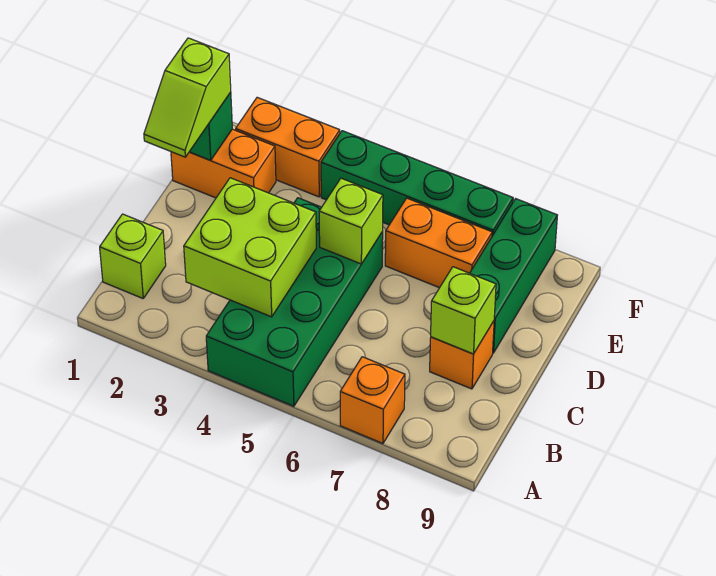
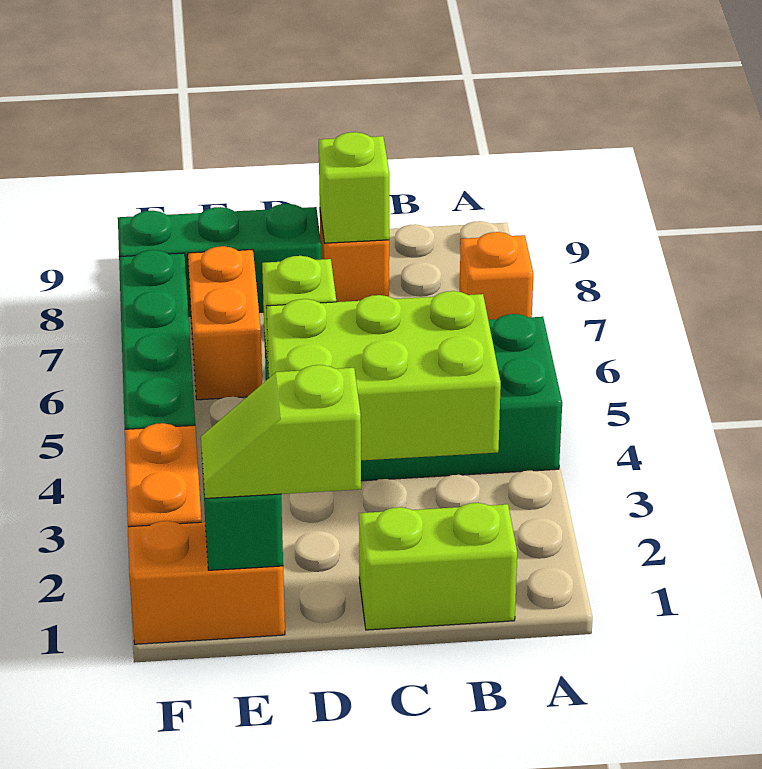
lime brick B1 level 1 -> lime brick B1:C1 level 1
lime brick B3:C4 level 2 -> lime brick B3:D4 level 2
lime slope D1:E1 level 3 top E -> lime slope D1:E1 level 3 top D
orange brick E1:E2 level 1 -> orange brick E1:F1 level 1

